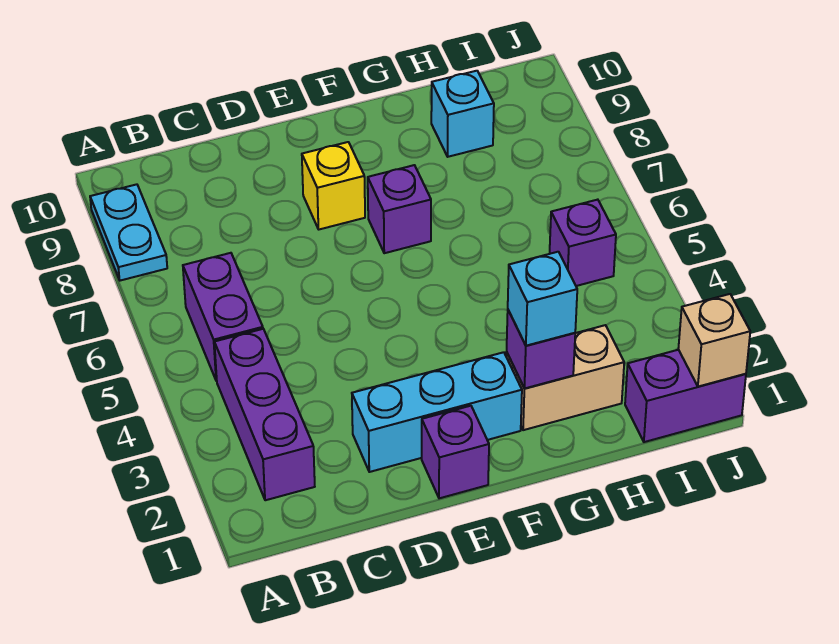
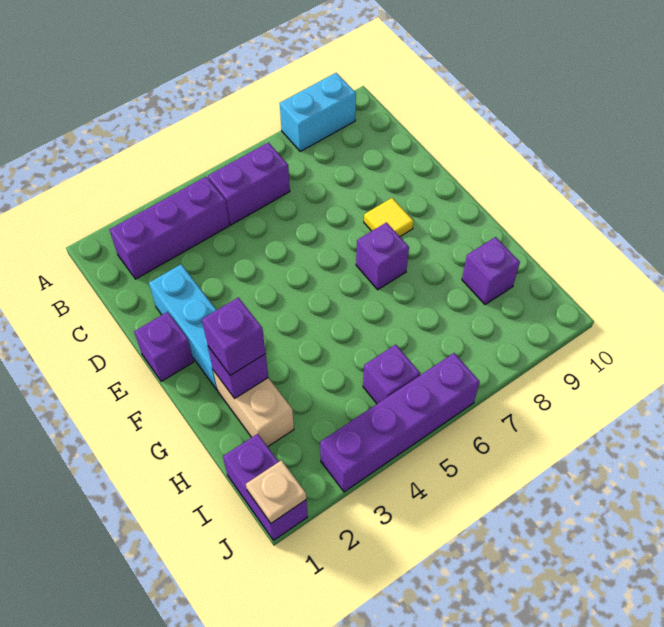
cyan plate A8:A9 level 1 -> cyan brick A8:A9 level 1
yellow brick E8 level 1 -> yellow tile E8 level 1
cyan brick G2 level 3 -> purple brick G2 level 3
cyan brick H9 level 1 -> purple brick H9 level 1
tan brick J1 level 2 -> tan plate J1 level 2
none -> purple brick J3:J6 level 1

